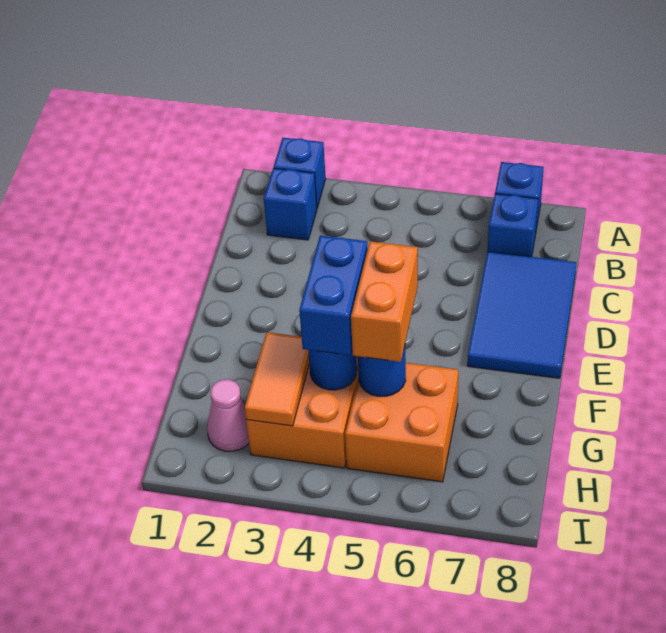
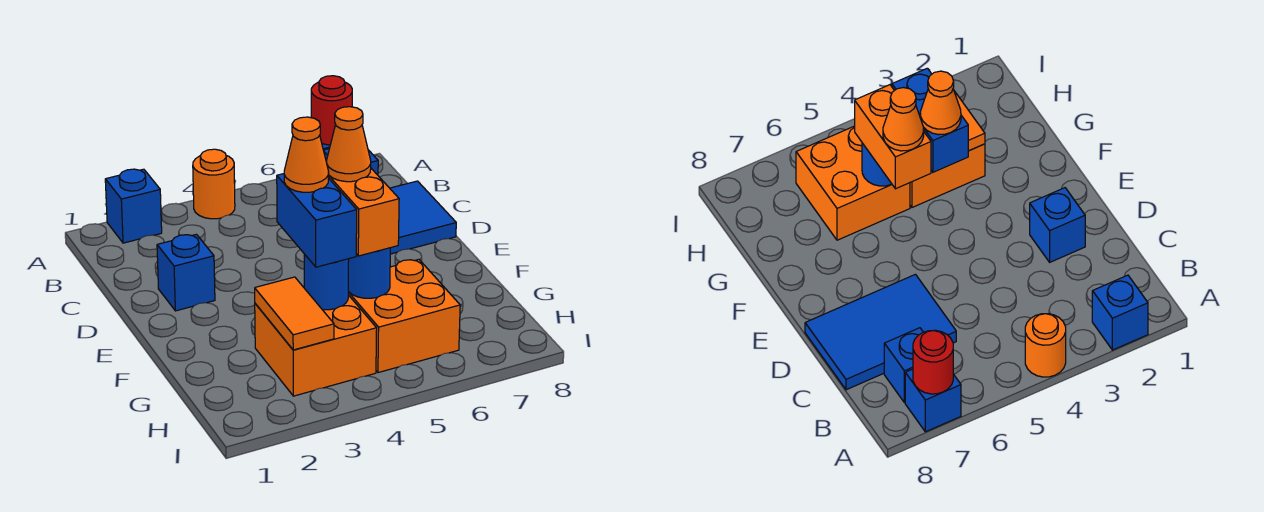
none -> orange round brick A4 level 1
none -> red round brick A7 level 2
blue brick B2 level 1 -> blue brick D2 level 1
blue tile C7:E8 level 1 -> blue tile C6:D8 level 1
none -> orange cone F4 level 4
none -> orange cone F5 level 4
pink cone H2 level 1 -> none

